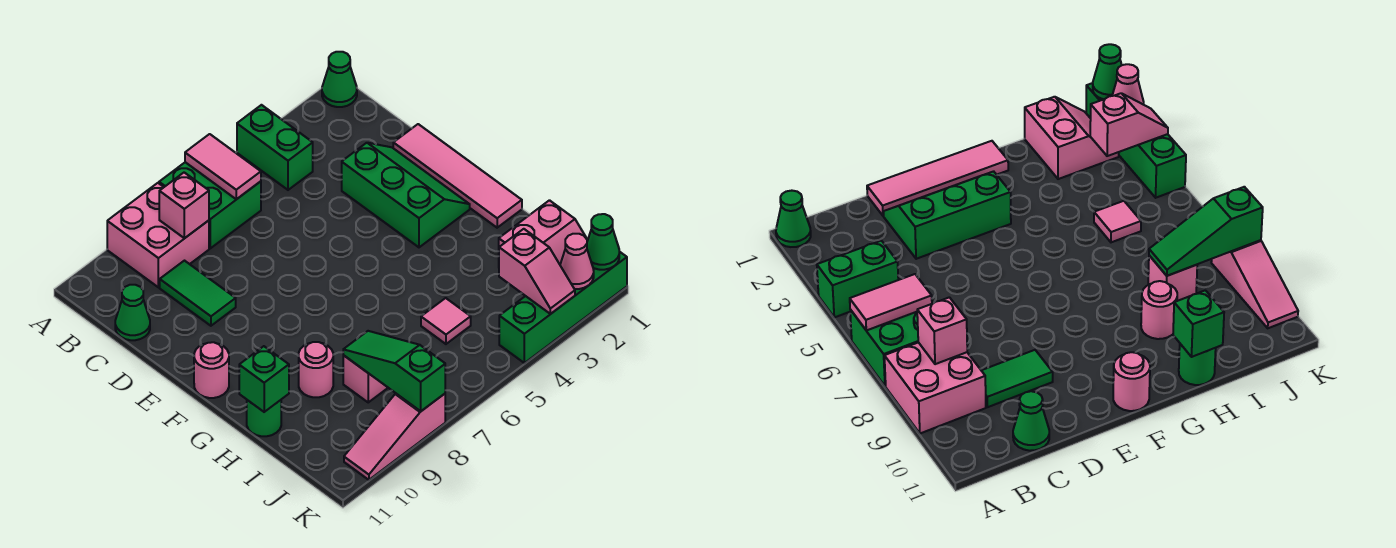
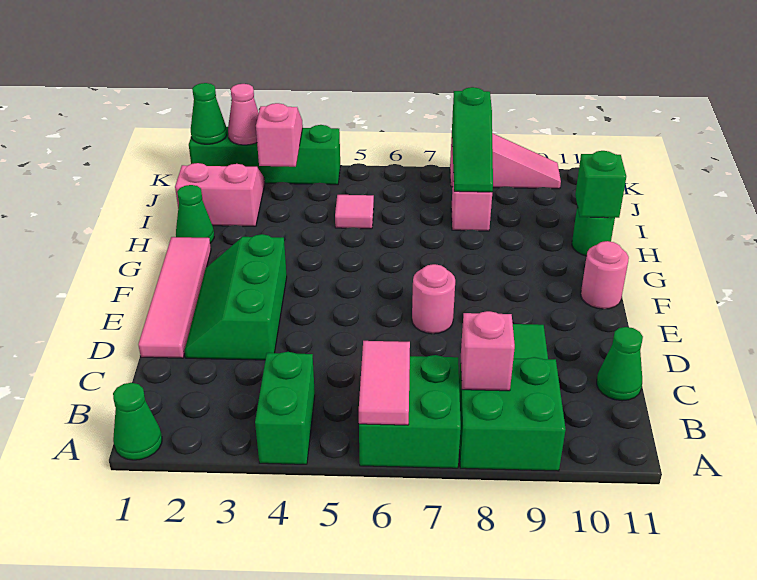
pink brick A8:B9 level 1 -> green brick A8:B9 level 1
none -> green cone H1 level 1
pink round brick H9 level 1 -> pink round brick E7 level 1

